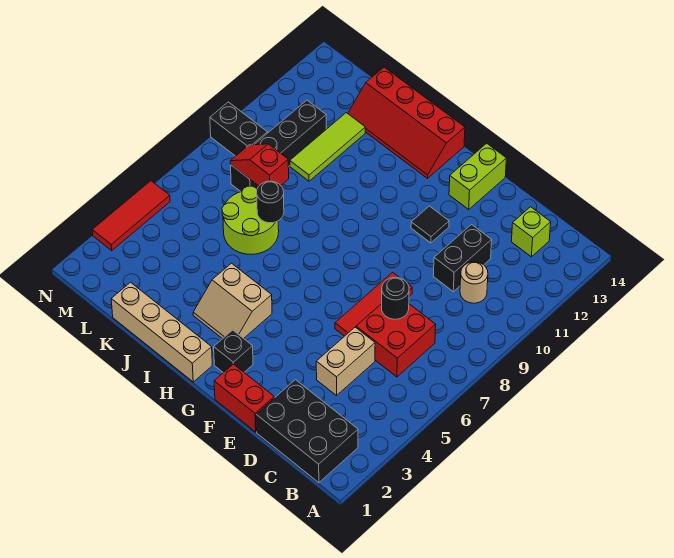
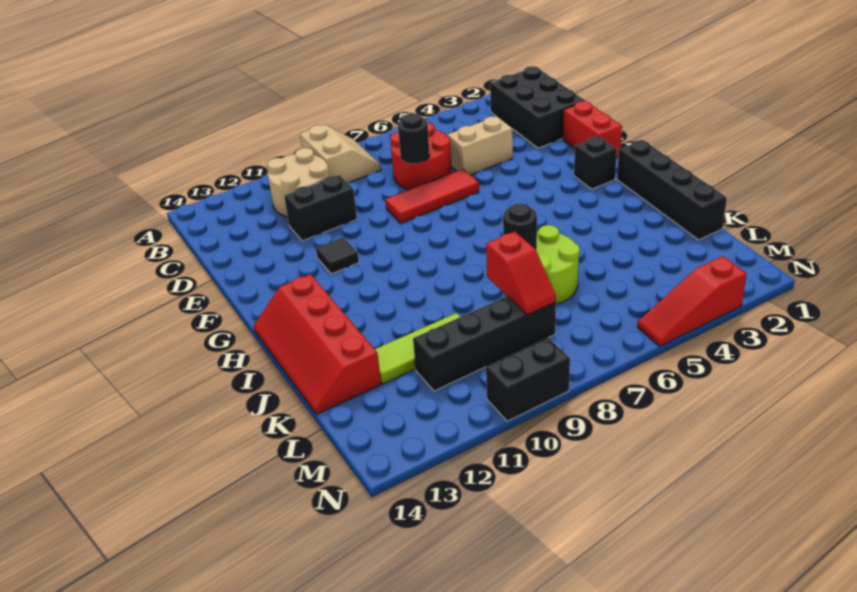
red brick C6:D7 level 1 -> red round brick C6:D7 level 1
tan round brick C10 level 1 -> tan round brick B10:C11 level 1
lime brick C13 level 1 -> none
lime brick F13:F14 level 1 -> none
tan brick H1:K1 level 1 -> black brick H1:K1 level 1
tan slope H3:I4 level 1 top 4 -> tan slope A8:B9 level 1 top 9
red slope H13:K14 level 1 top 14 -> red slope H13:K14 level 1 top 13
black brick M9:N9 level 1 -> black brick N9:N10 level 1
red tile N3:N5 level 1 -> red slope N3:N5 level 1 top 3

